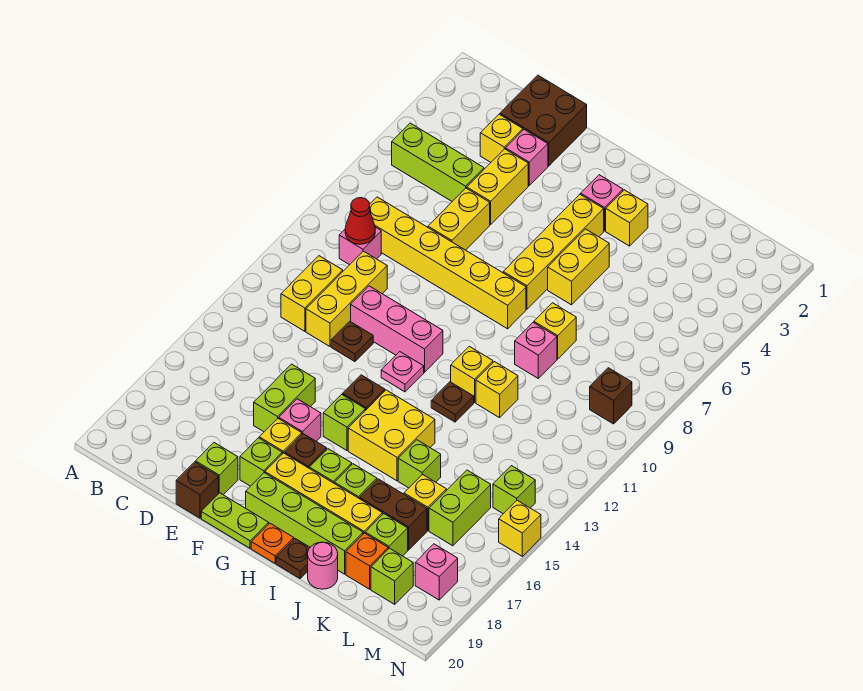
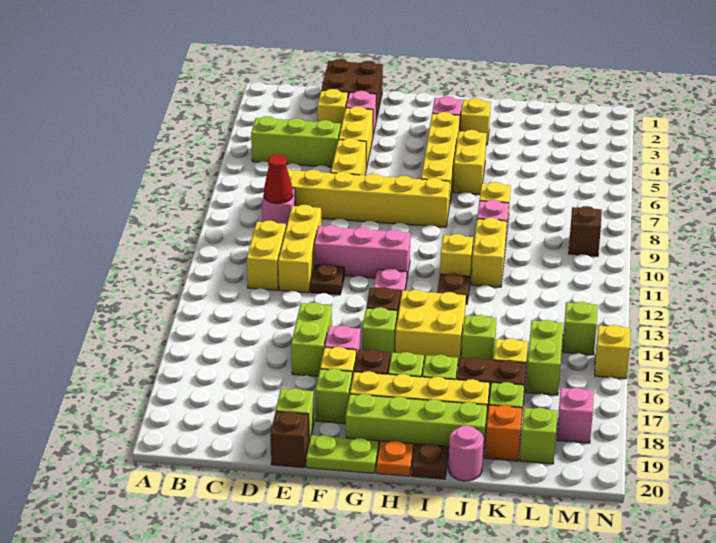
yellow brick J11 level 1 -> yellow brick J10:J11 level 1

